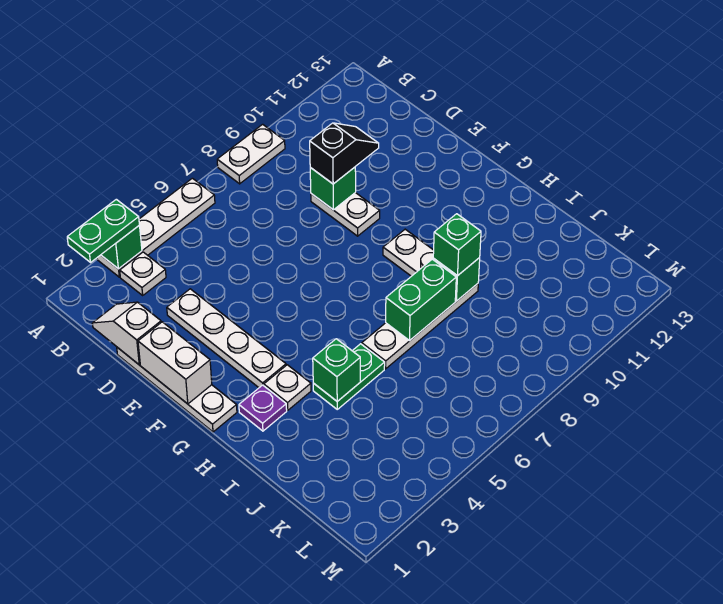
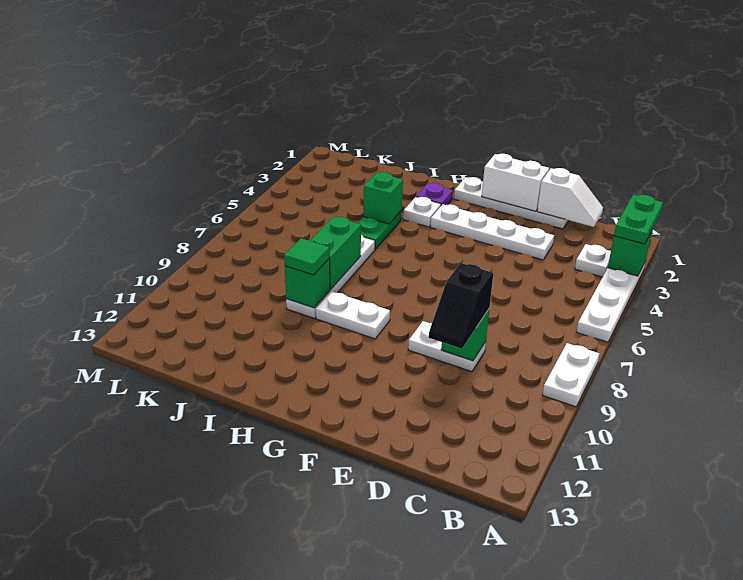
green brick I9 level 3 -> green tile I9 level 3

